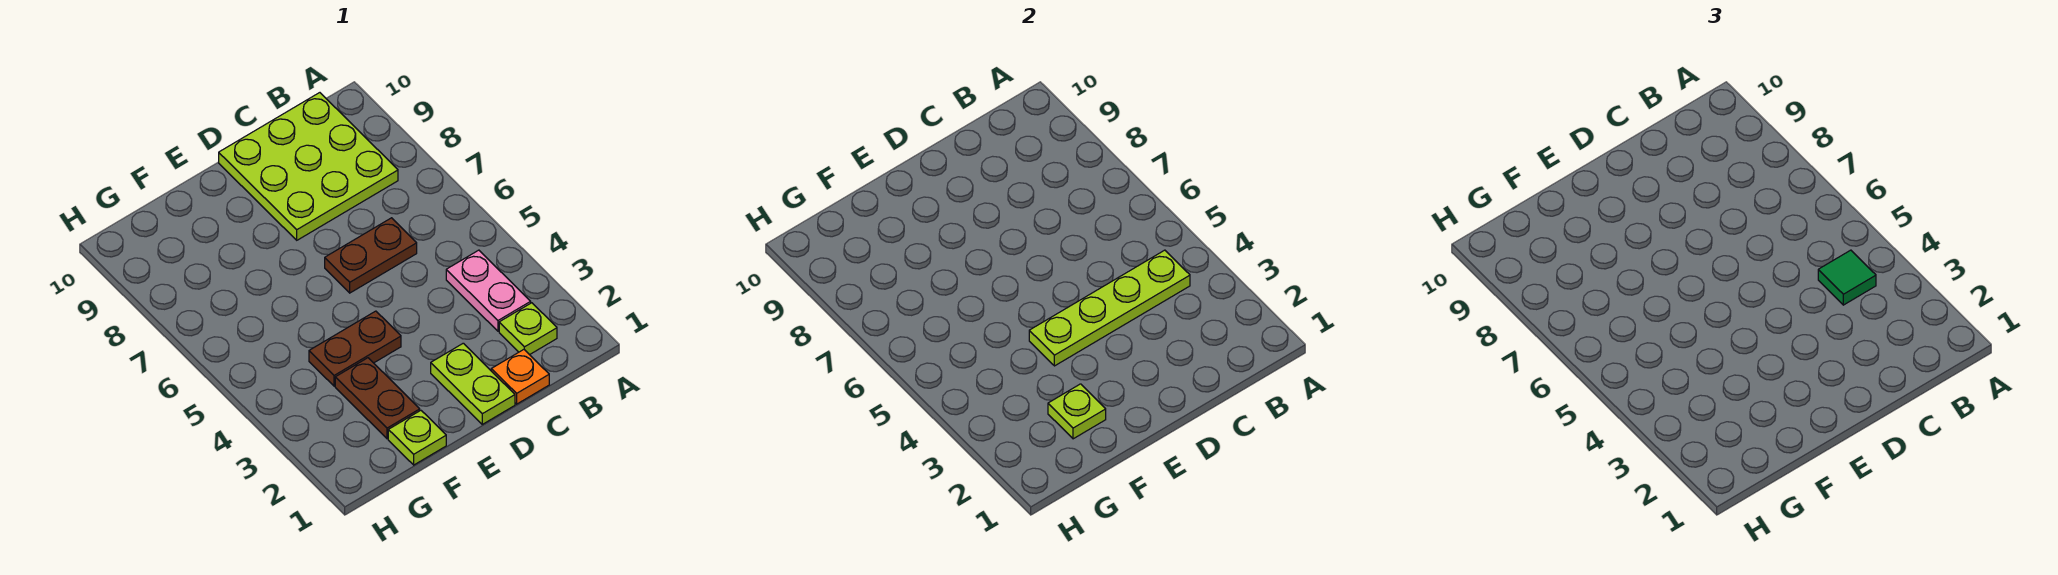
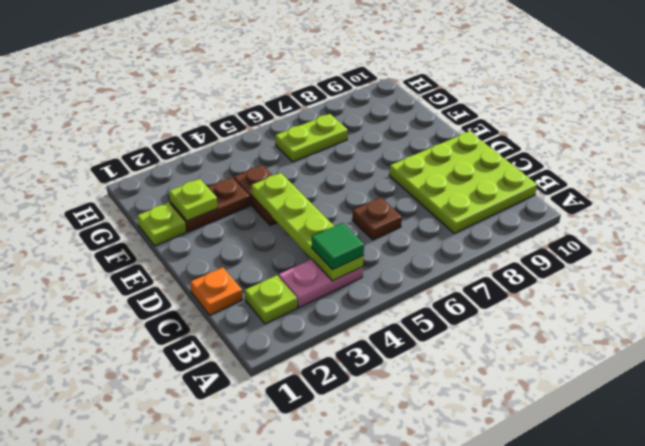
brown plate C6:D6 level 1 -> brown plate C6 level 1
lime plate D1:D2 level 1 -> lime plate G6:G7 level 1

